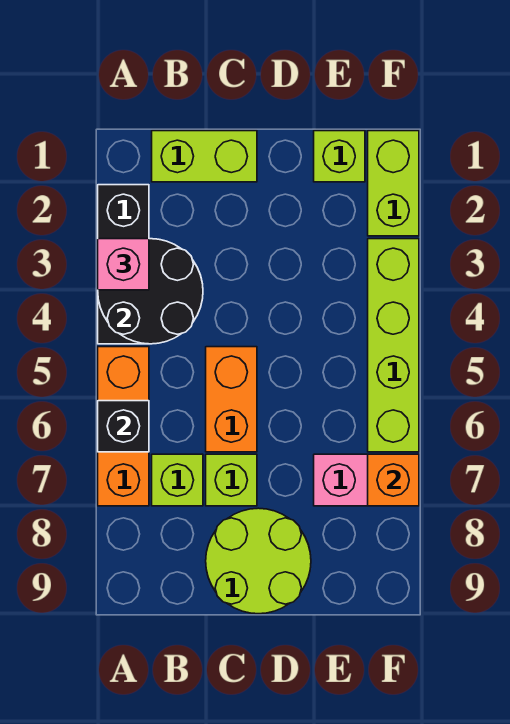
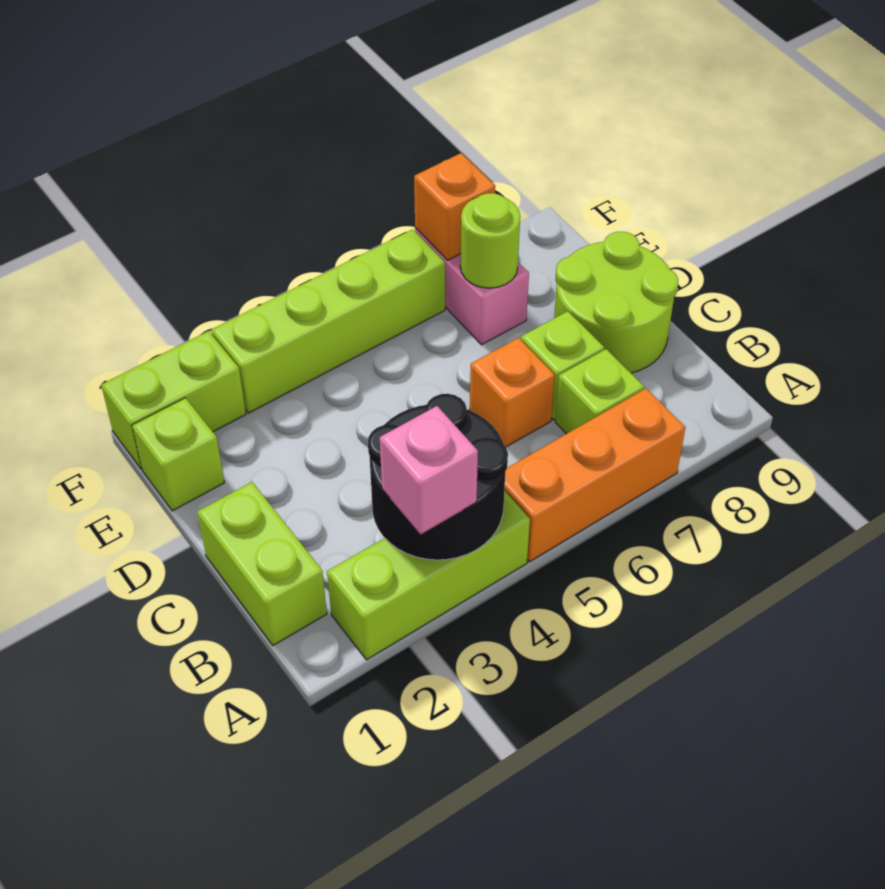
black brick A2:A4 level 1 -> lime brick A2:A4 level 1
black brick A6 level 2 -> none
orange brick C5:C6 level 1 -> orange brick C6 level 1
none -> lime round brick E7 level 2

